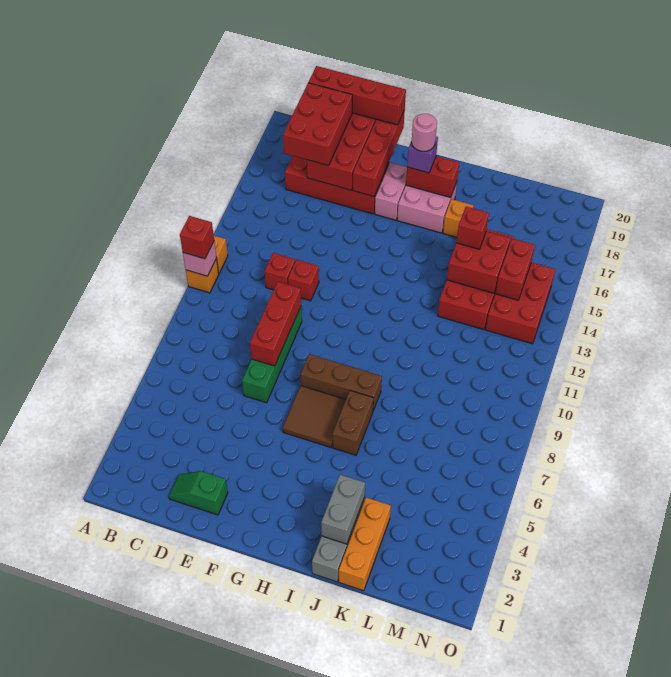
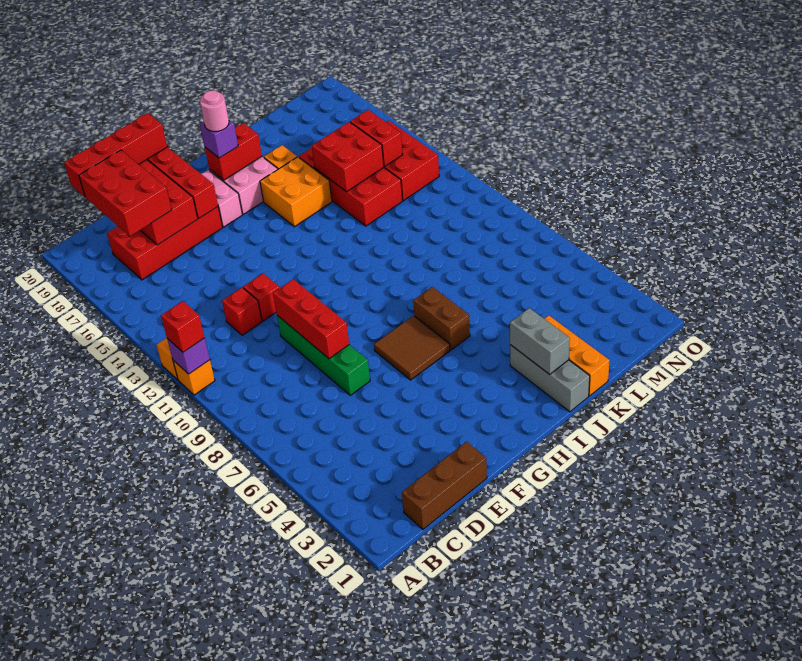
pink brick A11 level 2 -> purple brick A11 level 2
green slope D2:E2 level 1 top E -> none
brown brick G8:I8 level 1 -> brown brick C1:E1 level 1
none -> orange brick I15:J16 level 1
red brick K15 level 3 -> none

